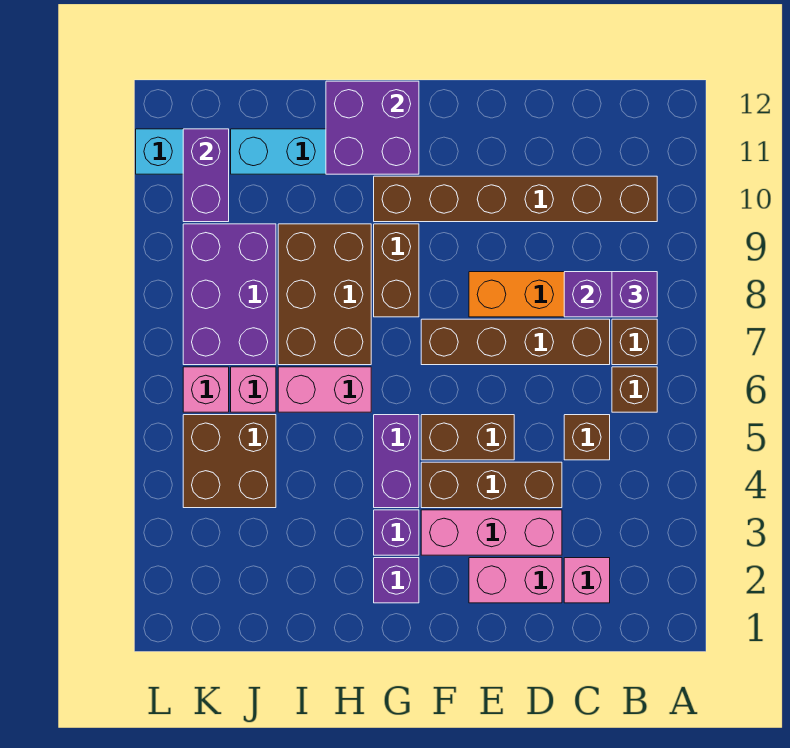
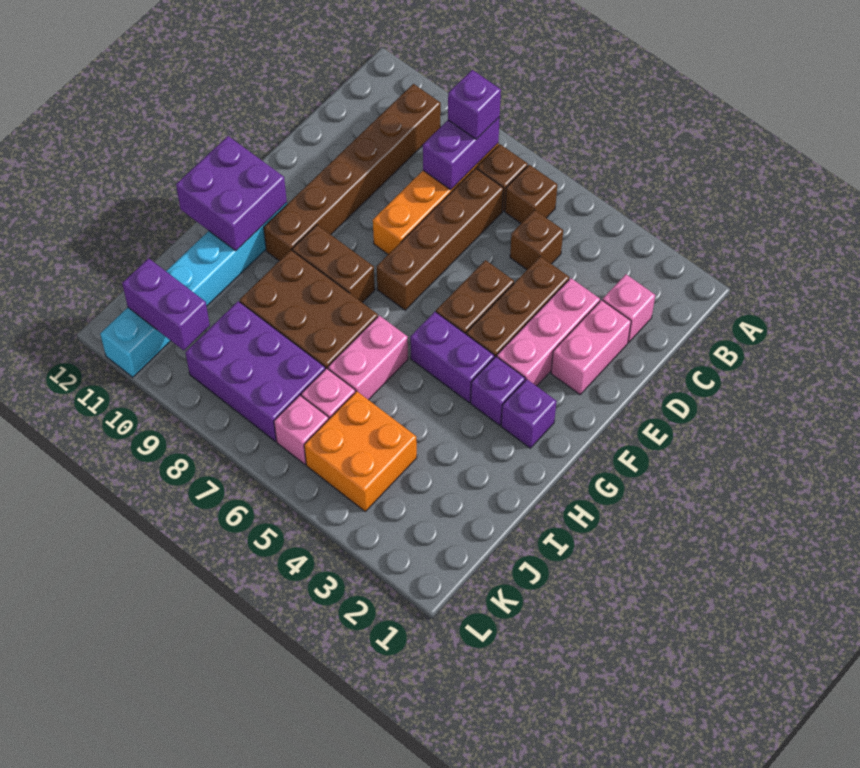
brown brick J4:K5 level 1 -> orange brick J4:K5 level 1

